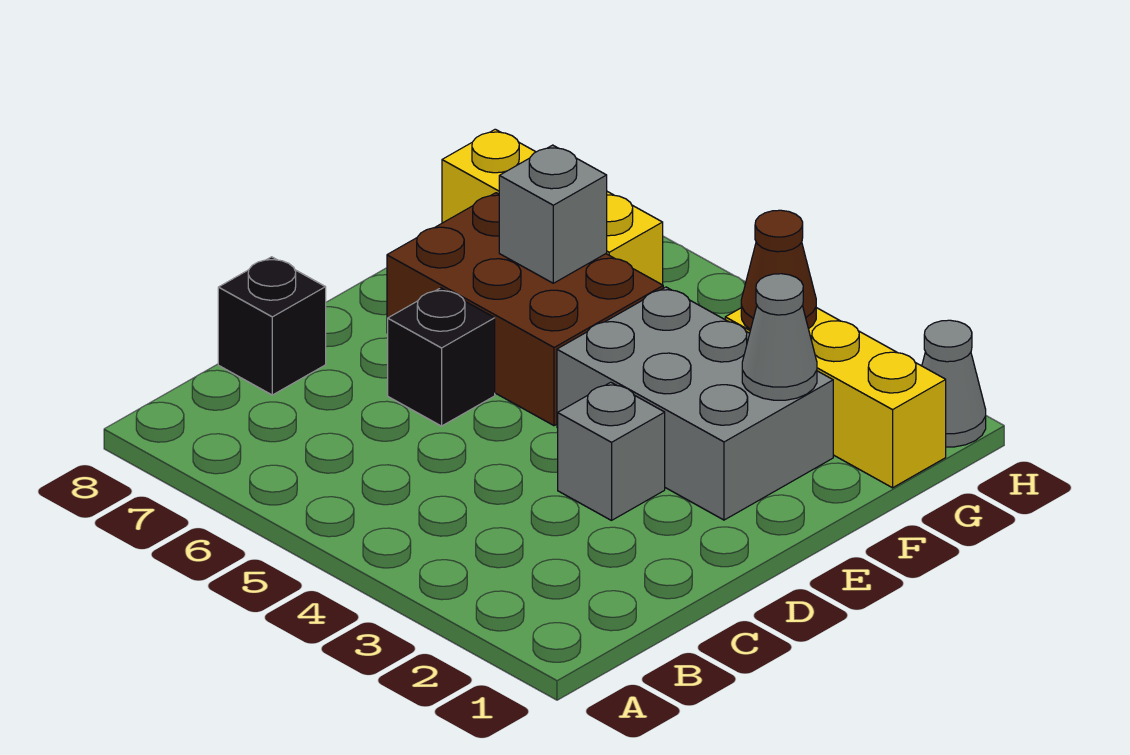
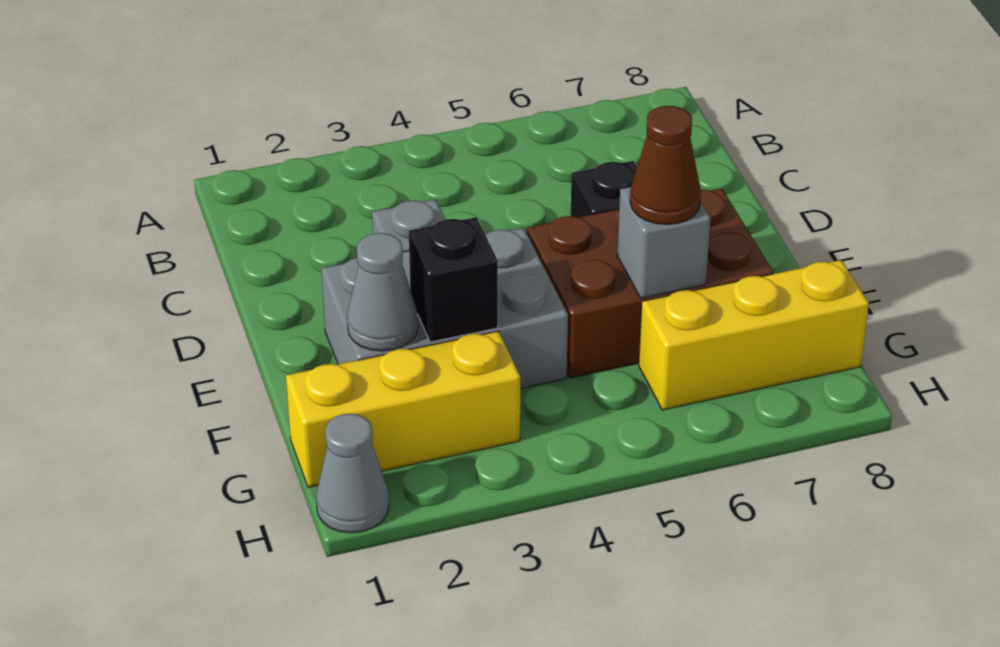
black brick C8 level 1 -> black brick F3 level 2
brown cone G3 level 2 -> brown cone F6 level 3

